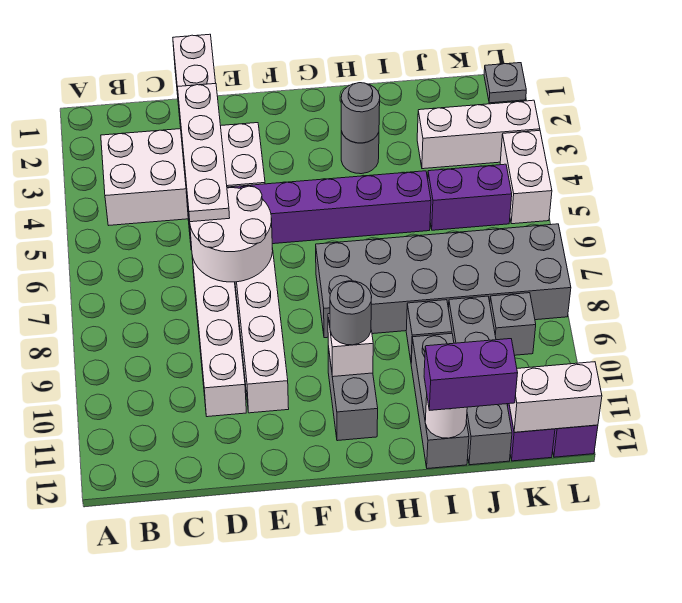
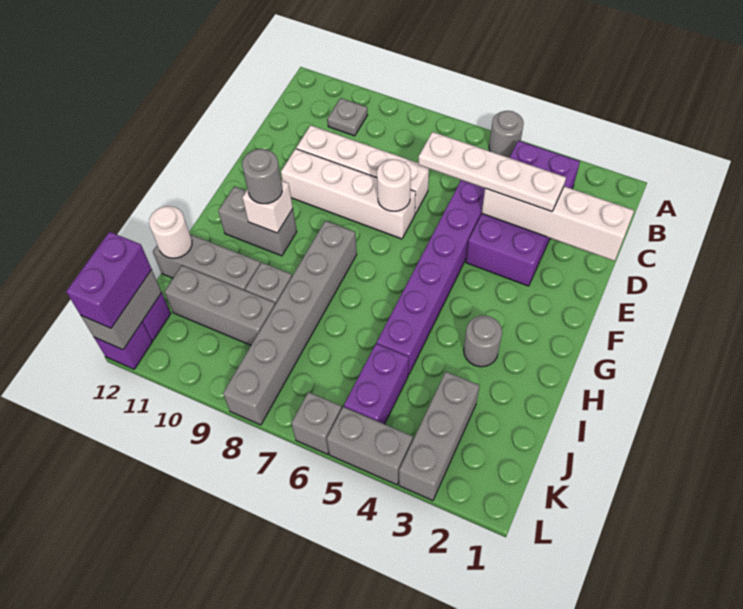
white brick B3:E4 level 1 -> purple brick B3:E4 level 1
white round brick D6:E7 level 2 -> white round brick E7 level 2
grey brick G7:L8 level 1 -> grey brick G8:L8 level 1
grey round brick H3 level 2 -> grey round brick A5 level 1
purple brick I12:J12 level 3 -> purple brick K12:L12 level 3
white brick J3:L3 level 1 -> grey brick J3:L3 level 1
grey brick J9:J12 level 1 -> grey brick J9:J11 level 1
grey brick K9 level 1 -> grey brick L6 level 1
white brick K12:L12 level 2 -> grey brick K12:L12 level 2
grey plate L1 level 1 -> grey plate B10 level 1
white brick L4:L5 level 1 -> grey brick L4:L5 level 1

